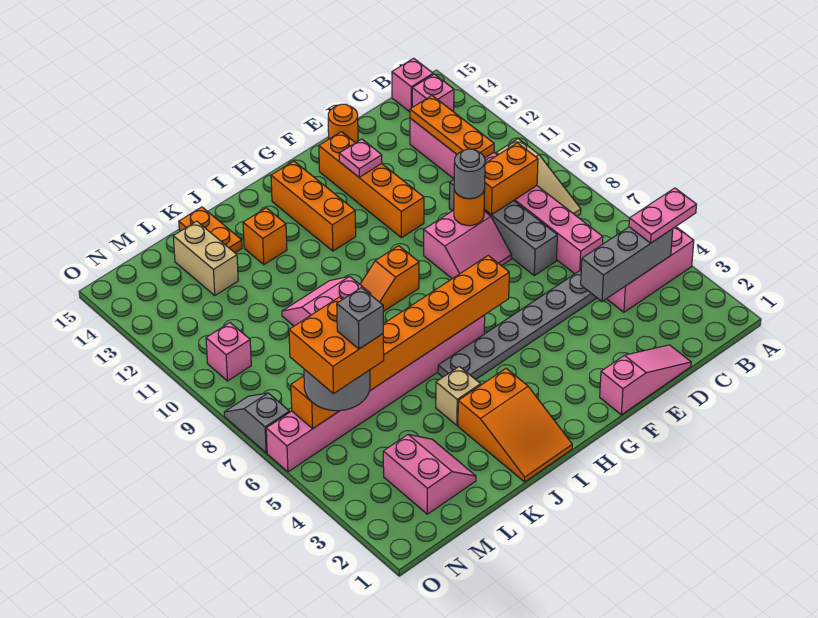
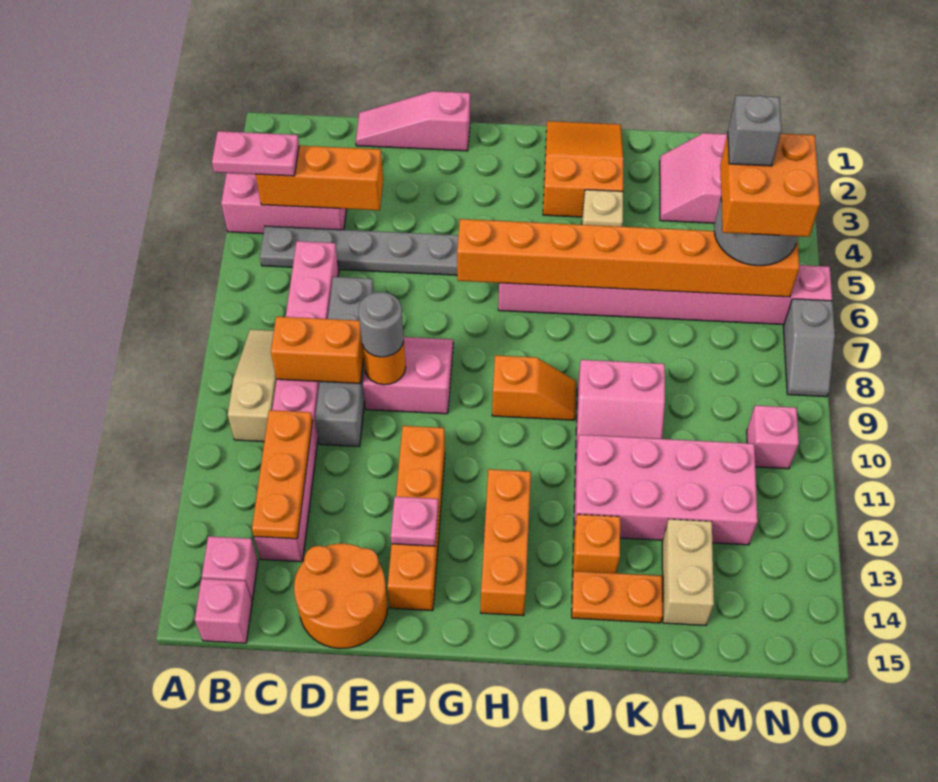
grey brick B4:D4 level 2 -> orange brick B4:D4 level 2
orange round brick E15 level 1 -> orange round brick D14:E15 level 1
none -> pink brick J11:M12 level 1
orange plate K14:K15 level 1 -> orange plate J14:K14 level 1

